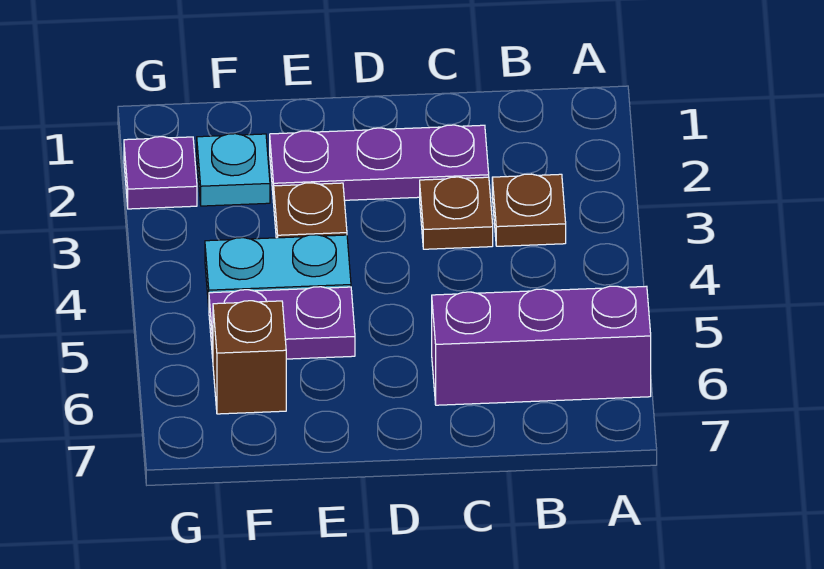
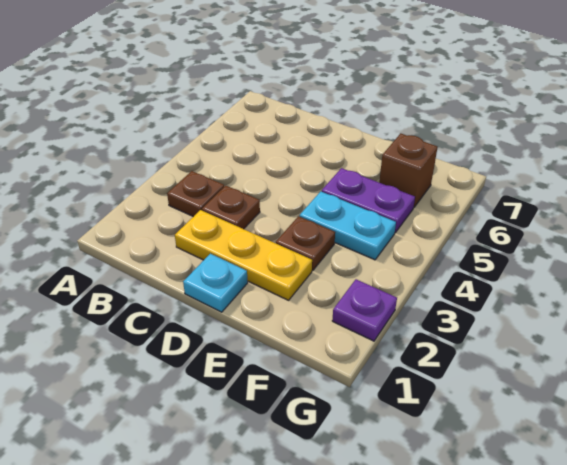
purple brick A6:C6 level 1 -> none
purple plate C2:E2 level 1 -> yellow plate C2:E2 level 1
cyan plate F2 level 1 -> cyan plate D1 level 1

